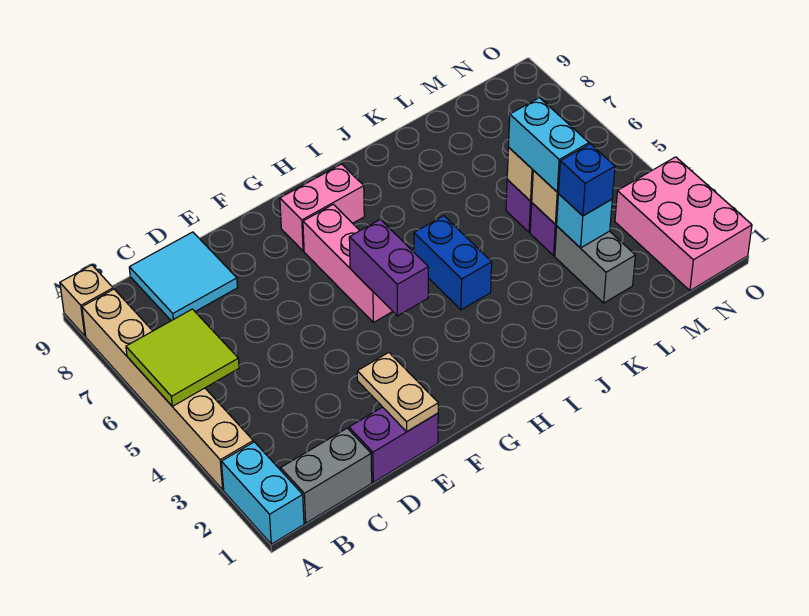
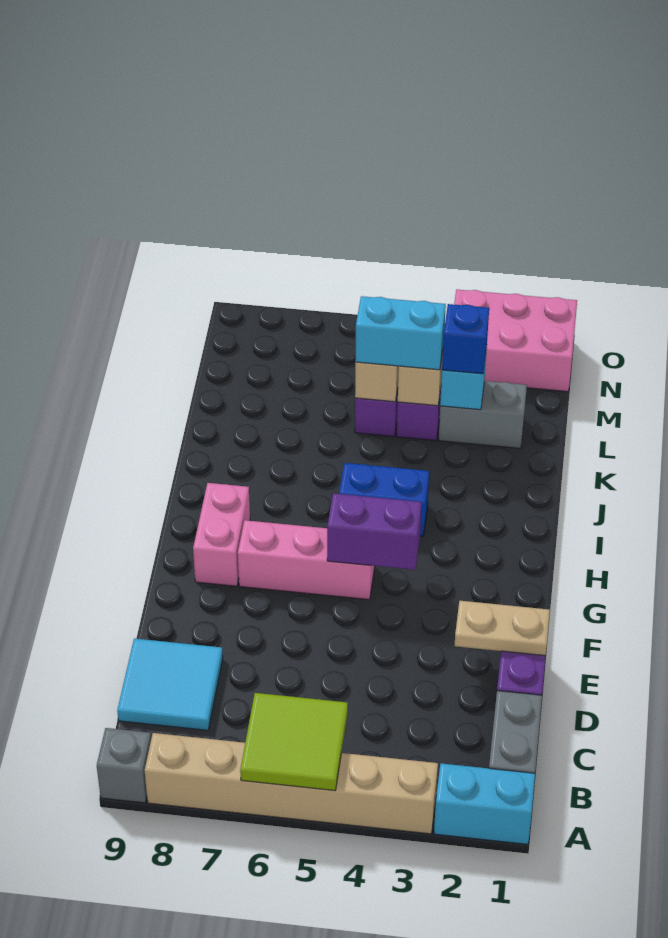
tan brick A9 level 1 -> grey brick A9 level 1

